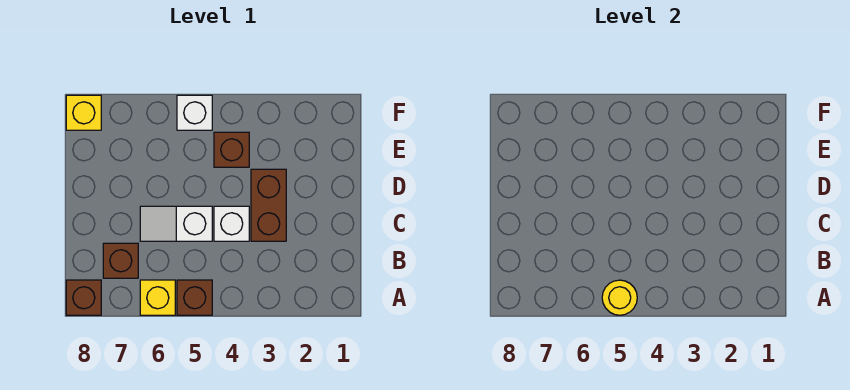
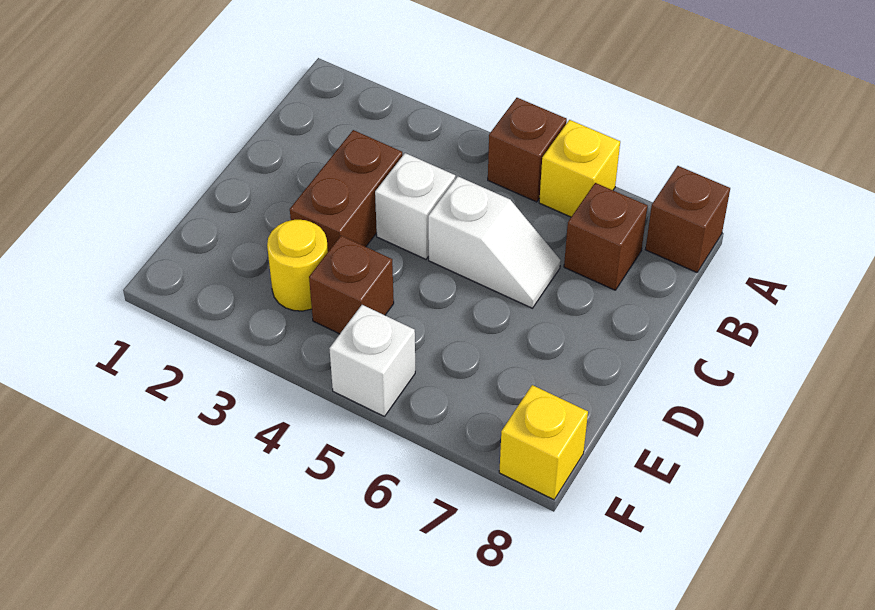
yellow round brick A5 level 2 -> yellow round brick E3 level 1

